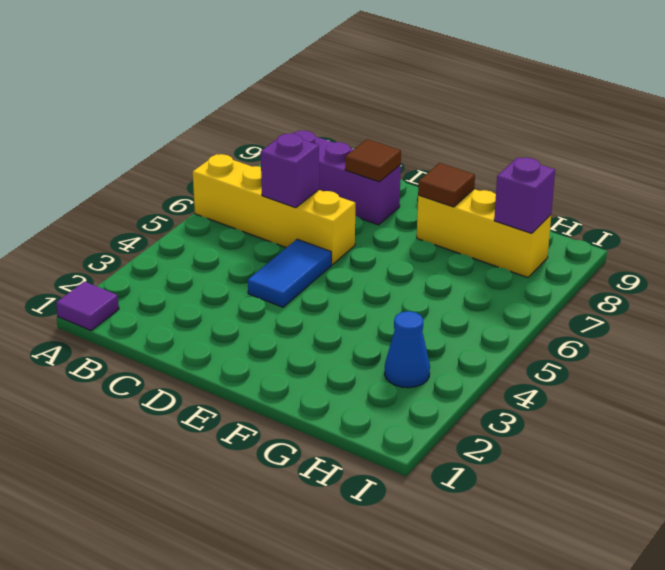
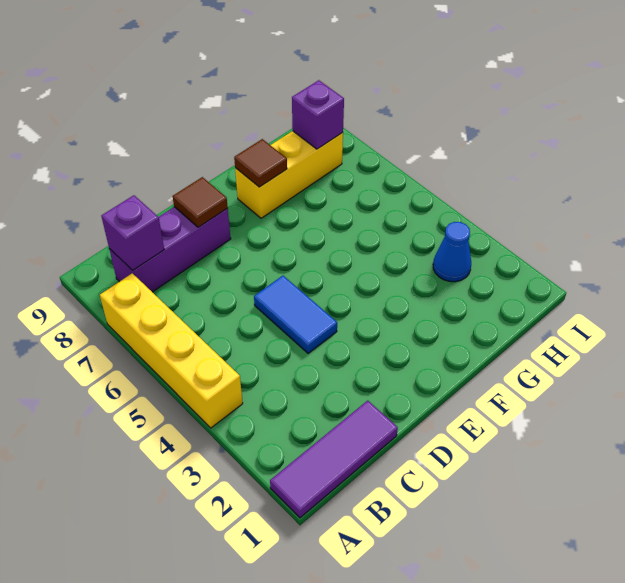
purple tile A1 level 1 -> purple tile A1:C1 level 1
yellow brick A6:D6 level 1 -> yellow brick A4:A7 level 1
purple brick C6 level 2 -> purple brick B8 level 2

